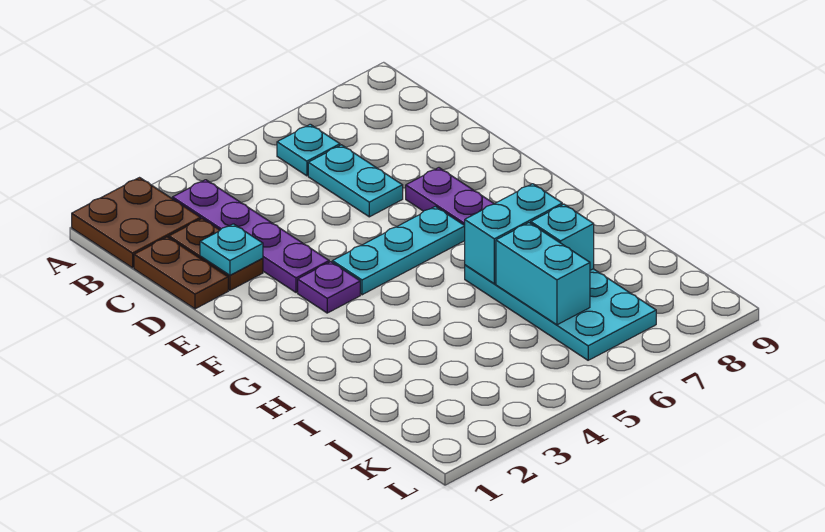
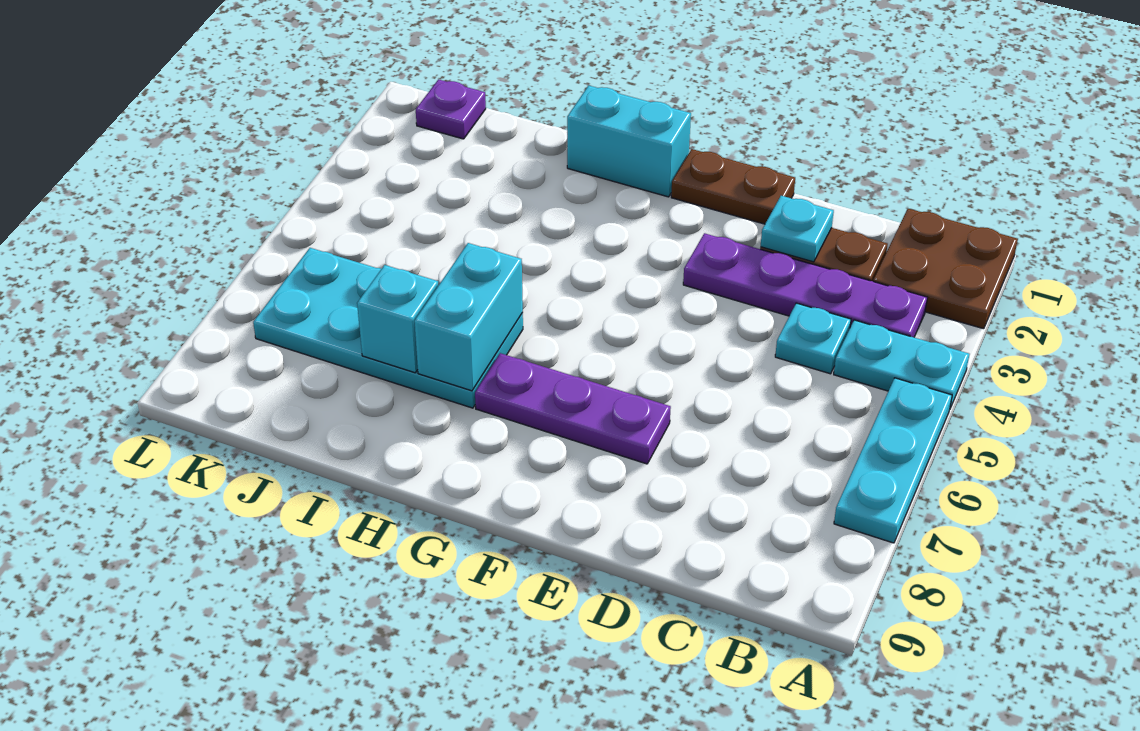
cyan plate B6 level 1 -> cyan plate C4 level 1
brown plate C1:D1 level 1 -> brown plate E1:F1 level 1
cyan plate C6:D6 level 1 -> cyan plate A4:B4 level 1
purple plate F3 level 1 -> purple plate K1 level 1
cyan plate F4:F6 level 1 -> cyan plate A5:A7 level 1
cyan brick I6:J6 level 2 -> cyan brick G1:H1 level 1

